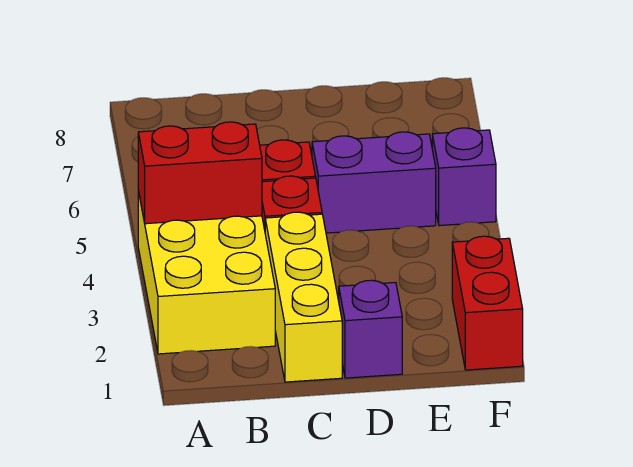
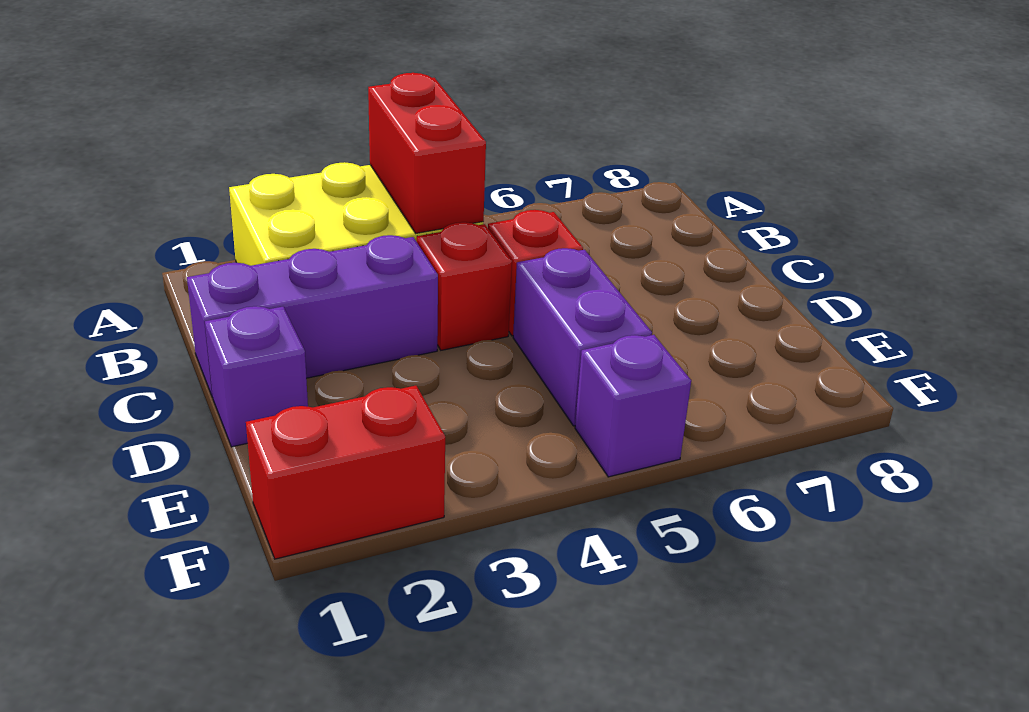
yellow brick C1:C3 level 1 -> purple brick C1:C3 level 1

